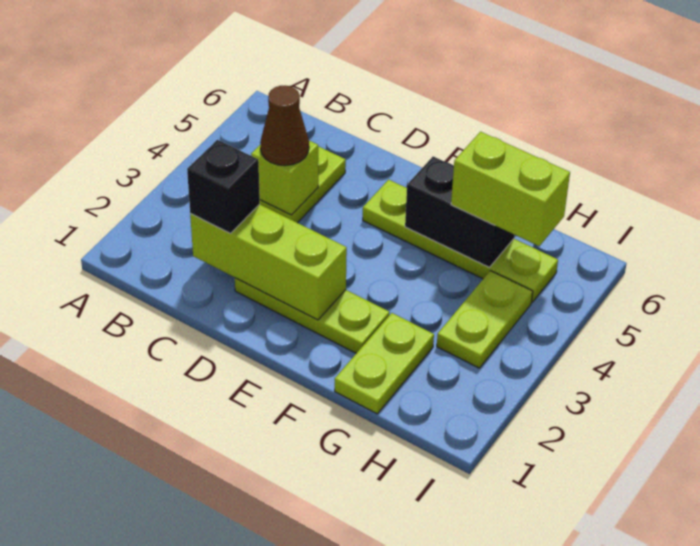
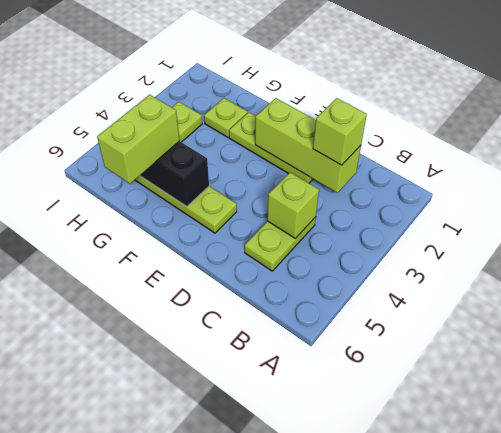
black brick C2 level 3 -> lime brick C2 level 3
brown cone C4 level 3 -> none
lime plate G1:G2 level 1 -> lime plate G2 level 1
lime brick G5:H5 level 3 -> lime brick G5:G6 level 3

